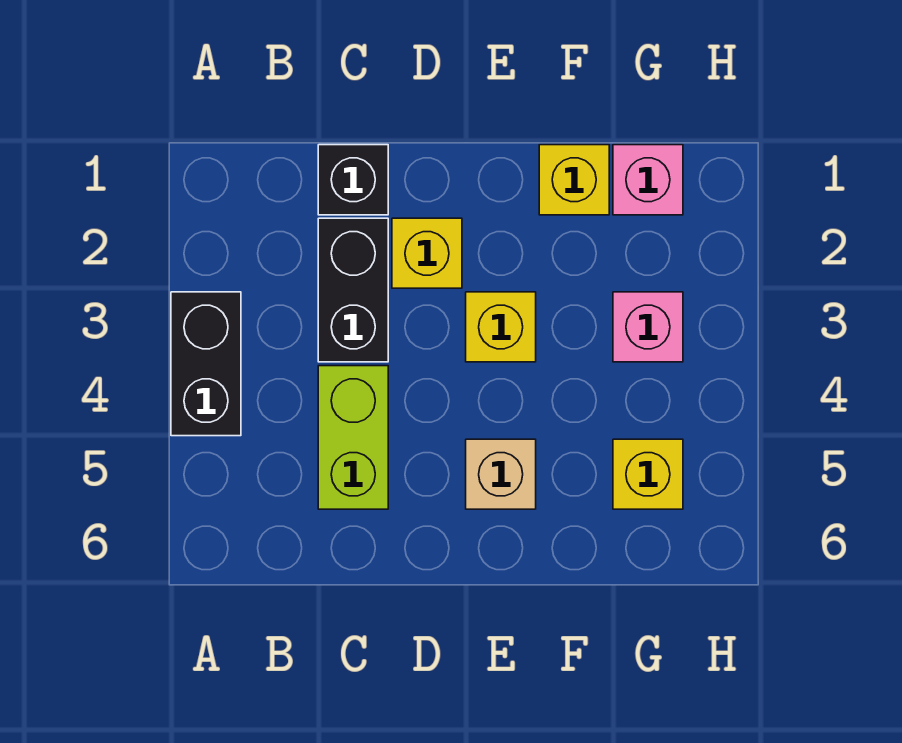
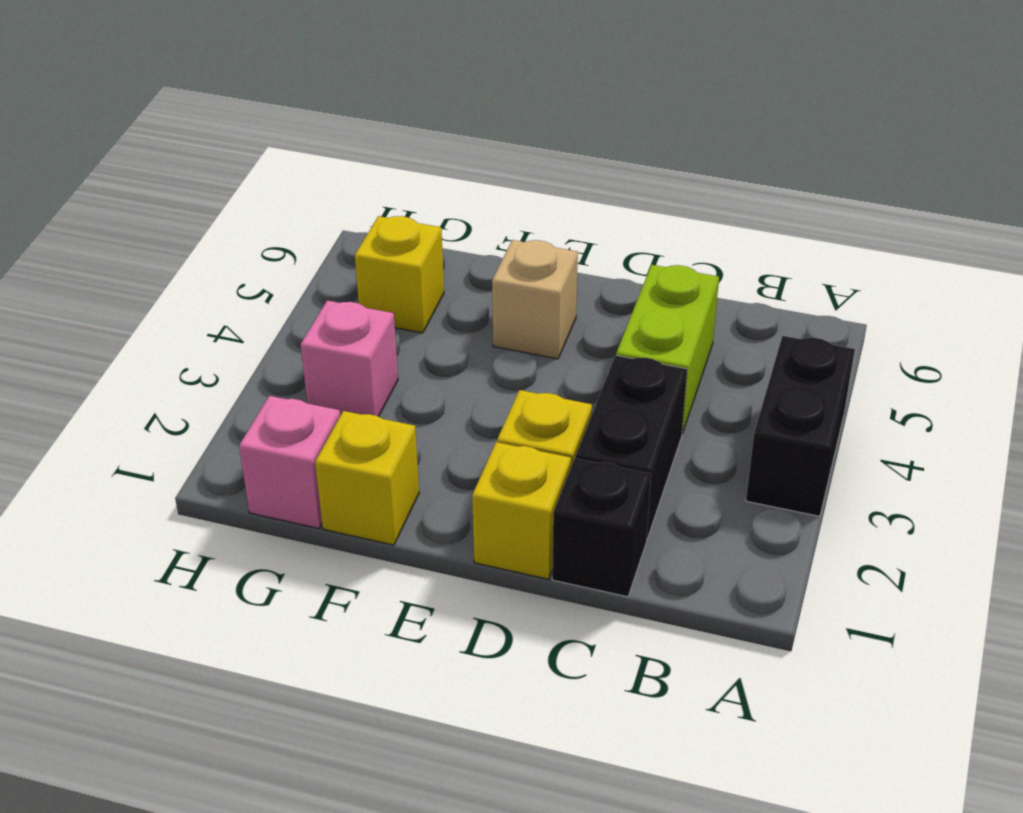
yellow brick E3 level 1 -> yellow brick D1 level 1

